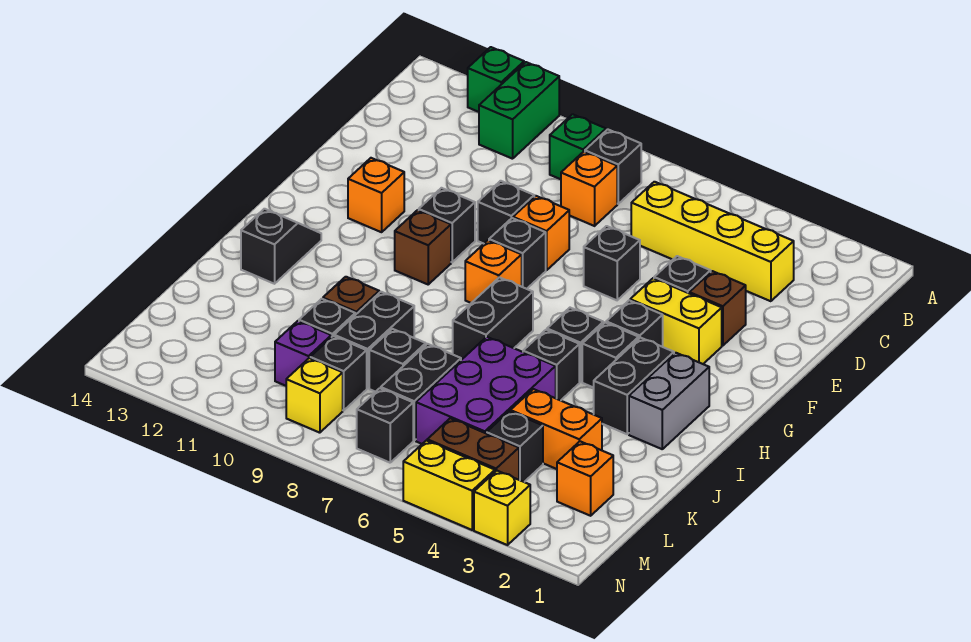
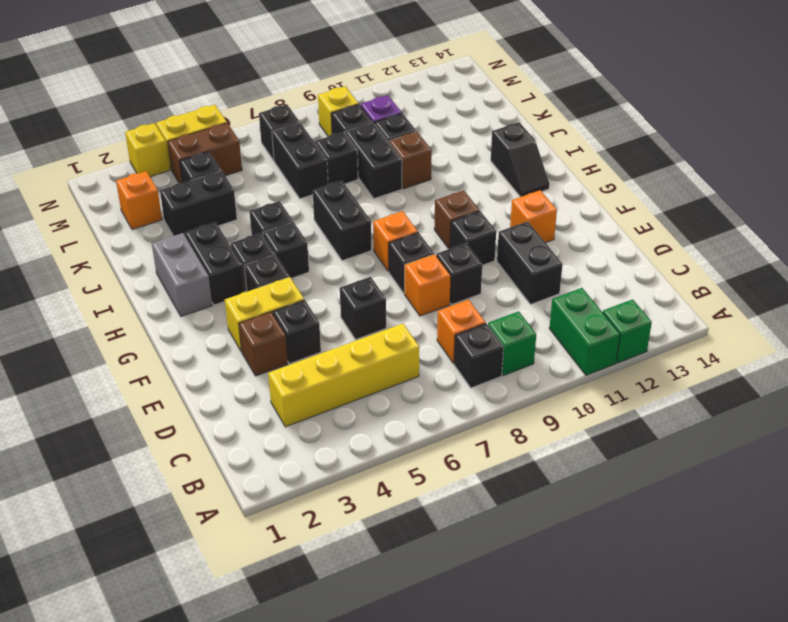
none -> black brick D11:E11 level 1
purple brick J5:L6 level 1 -> none
orange brick K3:K4 level 1 -> black brick K3:K4 level 1

